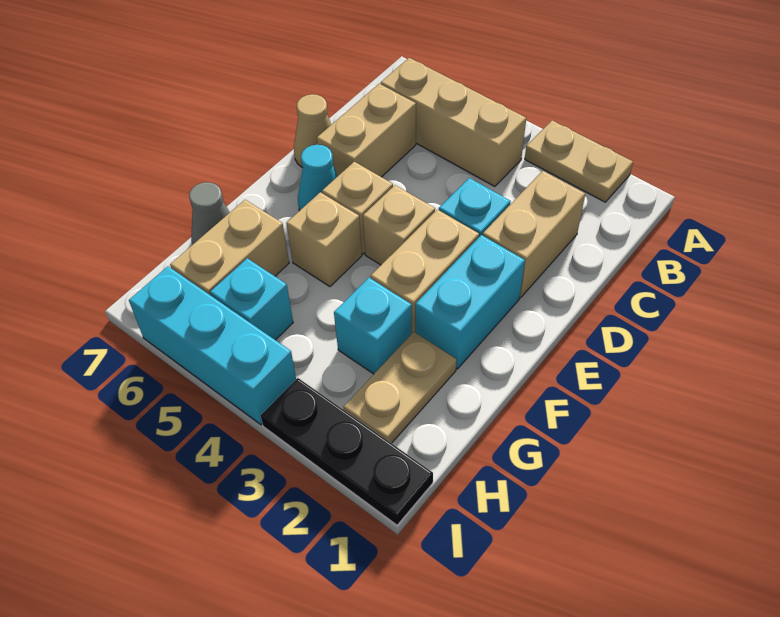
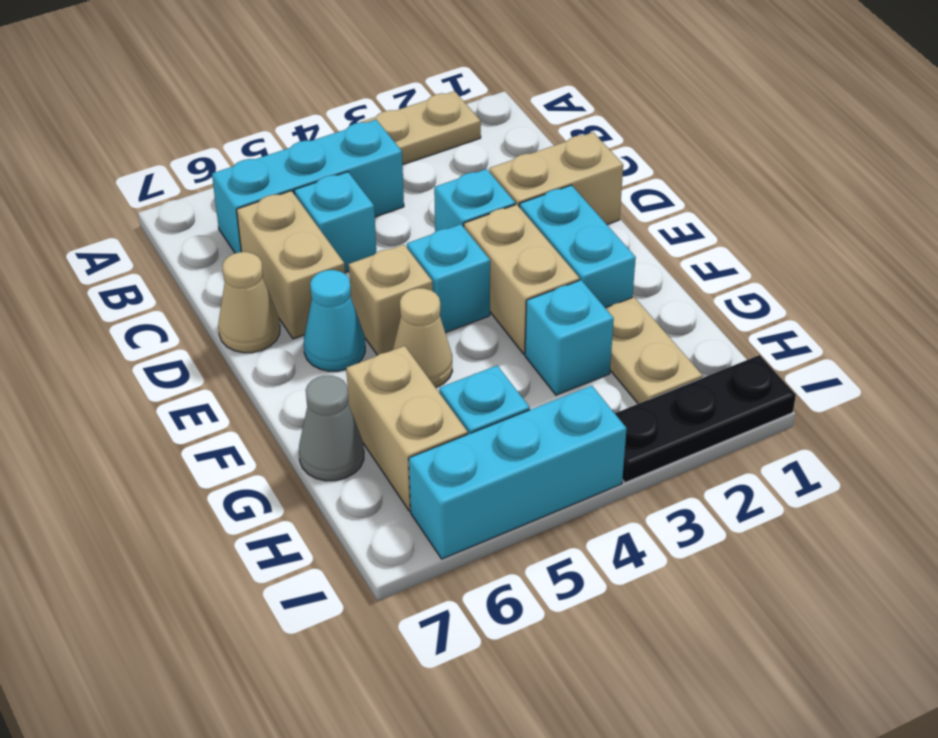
tan brick B4:B6 level 1 -> cyan brick B4:B6 level 1
tan brick C2:D2 level 1 -> tan brick D1:D2 level 1
none -> cyan brick C5 level 1
tan brick E4 level 1 -> cyan brick E4 level 1
tan brick F5 level 1 -> tan cone F5 level 1

